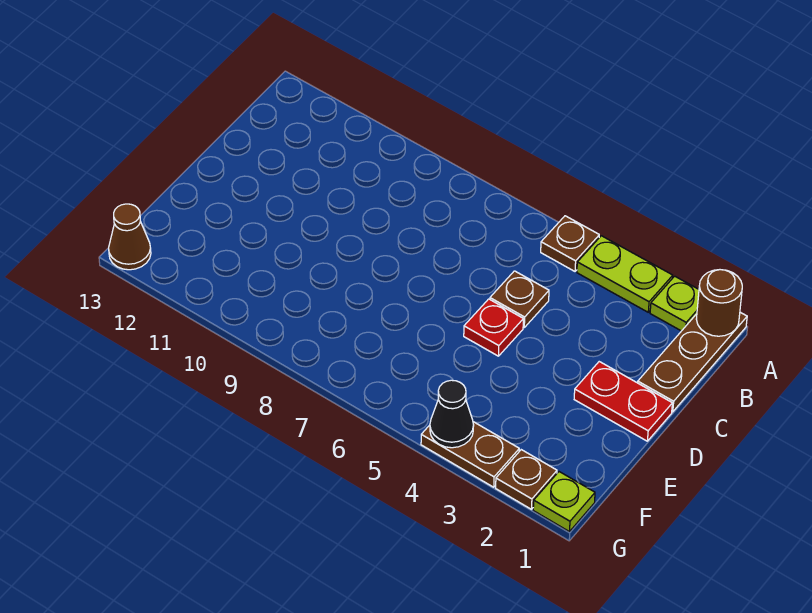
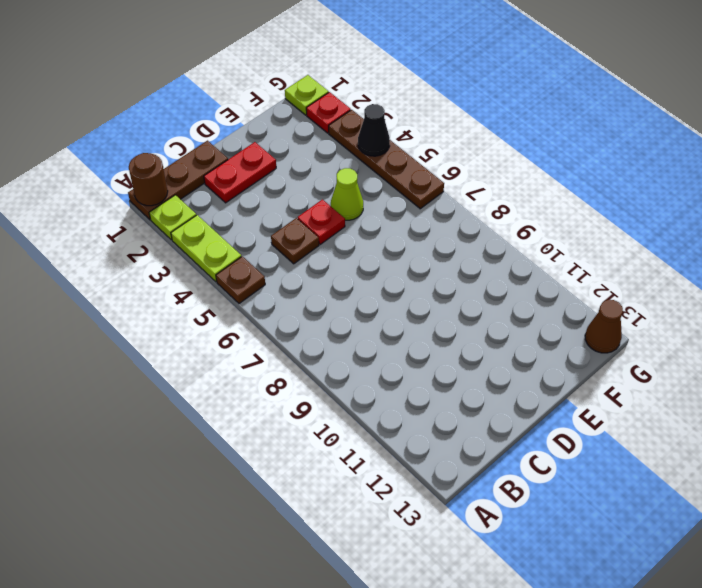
red plate D1:D2 level 1 -> red plate C2:D2 level 1
none -> lime cone E5 level 1
brown plate G2 level 1 -> red plate G2 level 1
brown plate G3:G4 level 1 -> brown plate G3:G6 level 1

